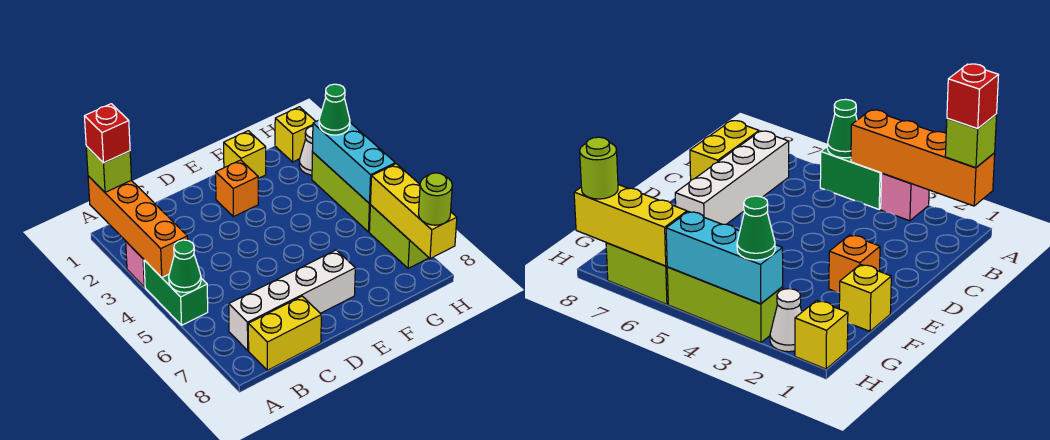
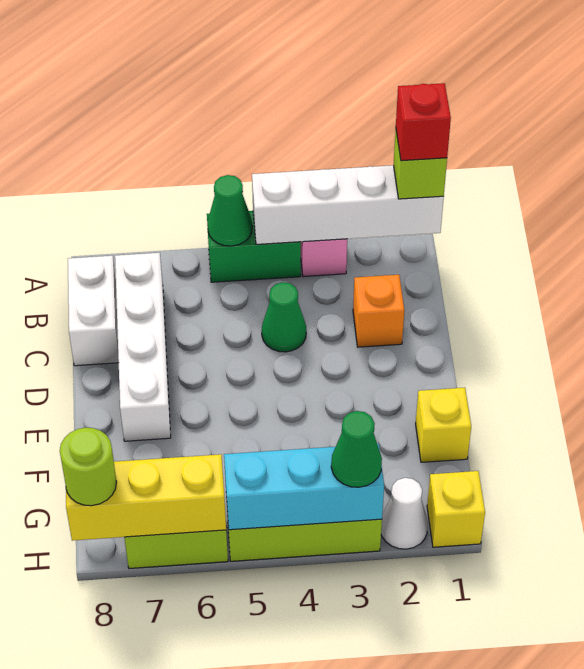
orange brick A1:A4 level 2 -> white brick A1:A4 level 2
yellow brick B8:C8 level 1 -> white brick B8:C8 level 1
none -> green cone C4 level 1
orange brick E2 level 1 -> orange brick C2 level 1

